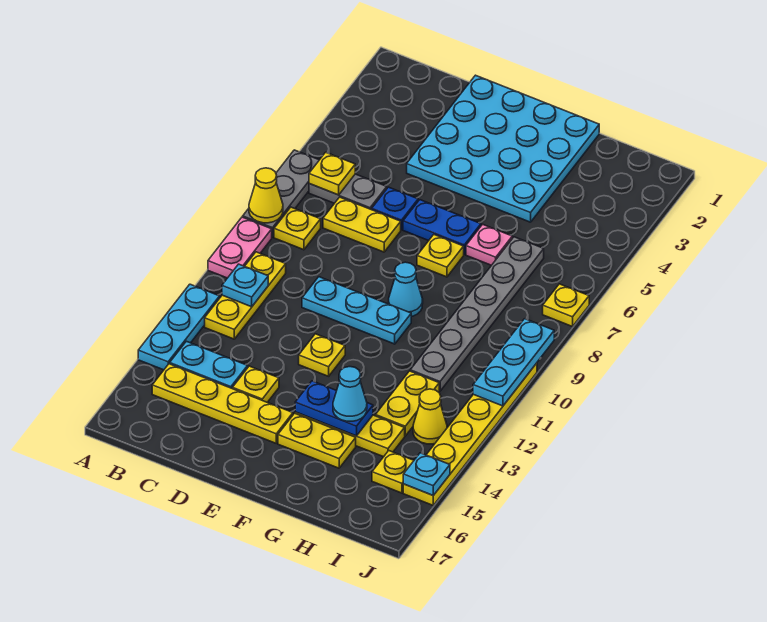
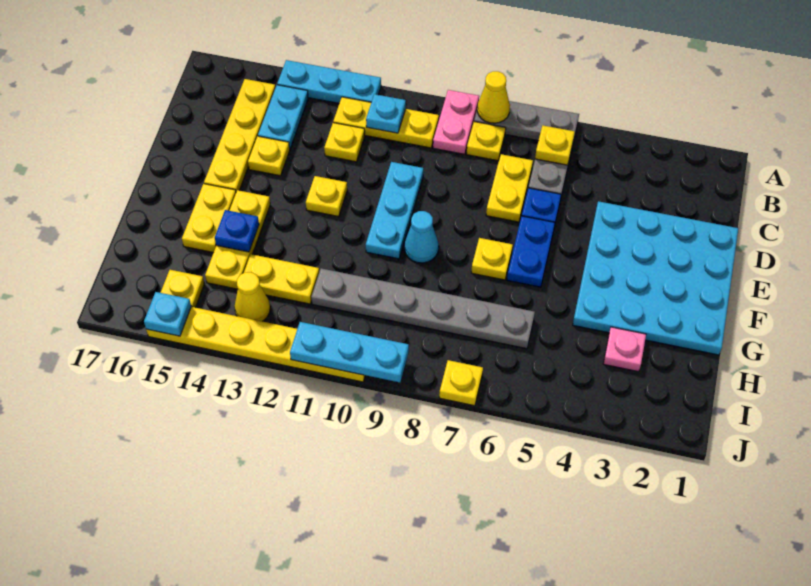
pink plate A9:A10 level 1 -> pink plate A9:B9 level 1
none -> yellow plate C12 level 1
blue plate F14:G14 level 2 -> blue plate G14 level 2
pink plate G6 level 1 -> pink plate H3 level 1
cyan cone G14 level 3 -> none

